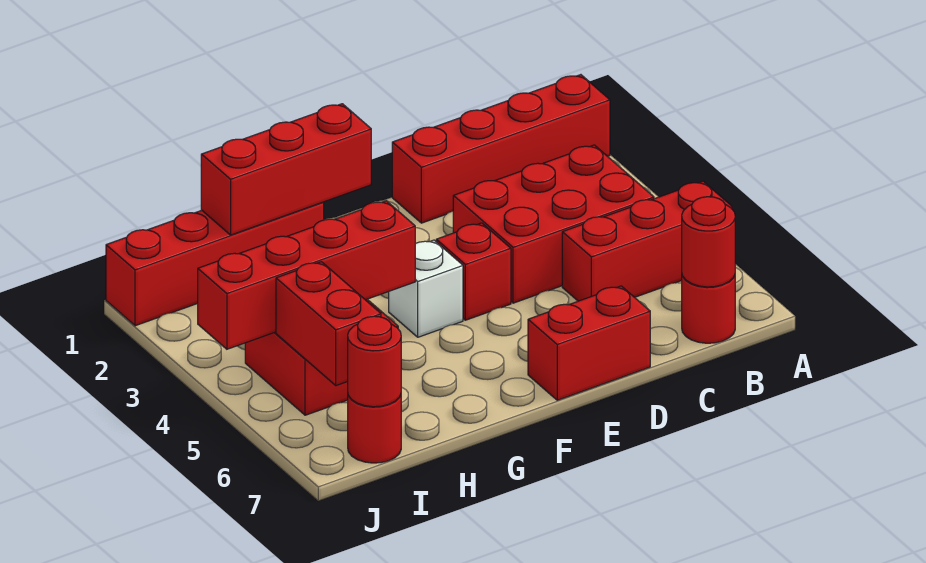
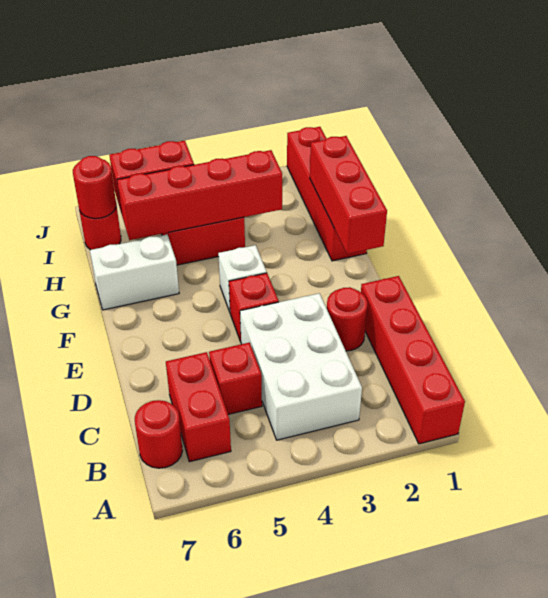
red brick A5:C5 level 1 -> red brick C5 level 1
red brick B3:D4 level 1 -> white brick B3:D4 level 1
red round brick B7 level 2 -> red round brick D2 level 1
red brick D7:E7 level 1 -> red brick B6:C6 level 1
red brick G4:J4 level 2 -> red brick H3:H6 level 2
none -> white brick G6:G7 level 1

